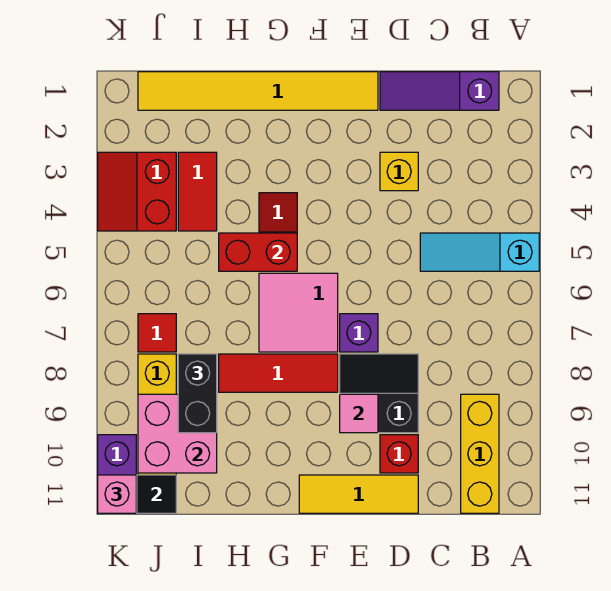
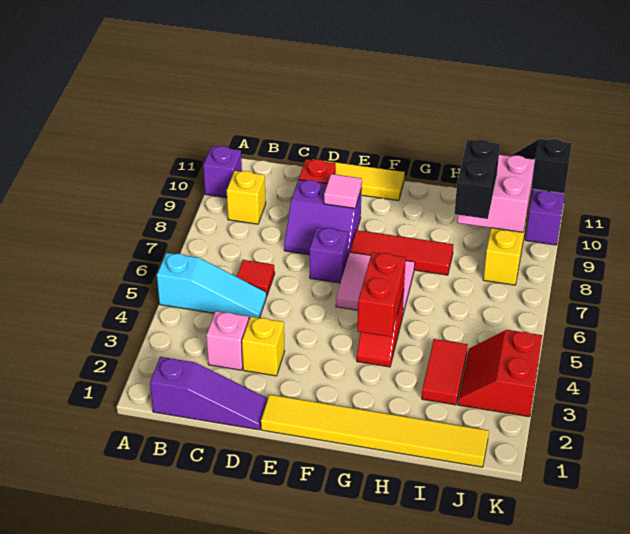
none -> purple brick A10 level 1
yellow brick B9:B11 level 1 -> yellow brick B9 level 1
black slope D8:E9 level 1 top 9 -> purple slope D8:E9 level 1 top 9
red brick G5:H5 level 2 -> red brick G4:G5 level 2
red slope J3:K4 level 1 top J -> red slope J3:K4 level 1 top K
red tile J7 level 1 -> red tile C6 level 1
pink brick K11 level 3 -> pink brick C3 level 1

